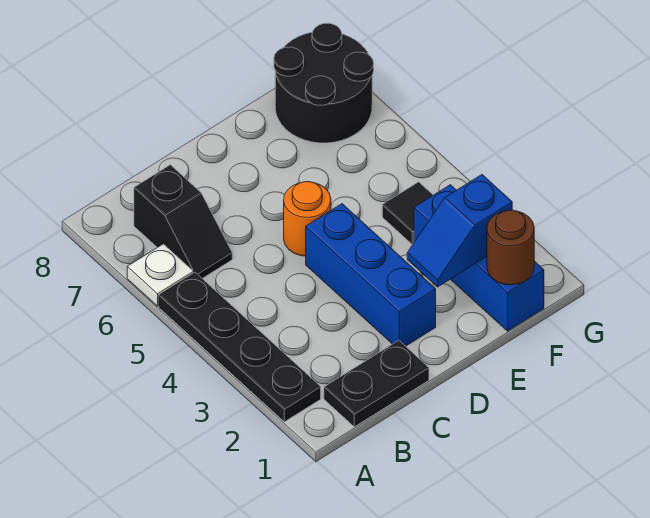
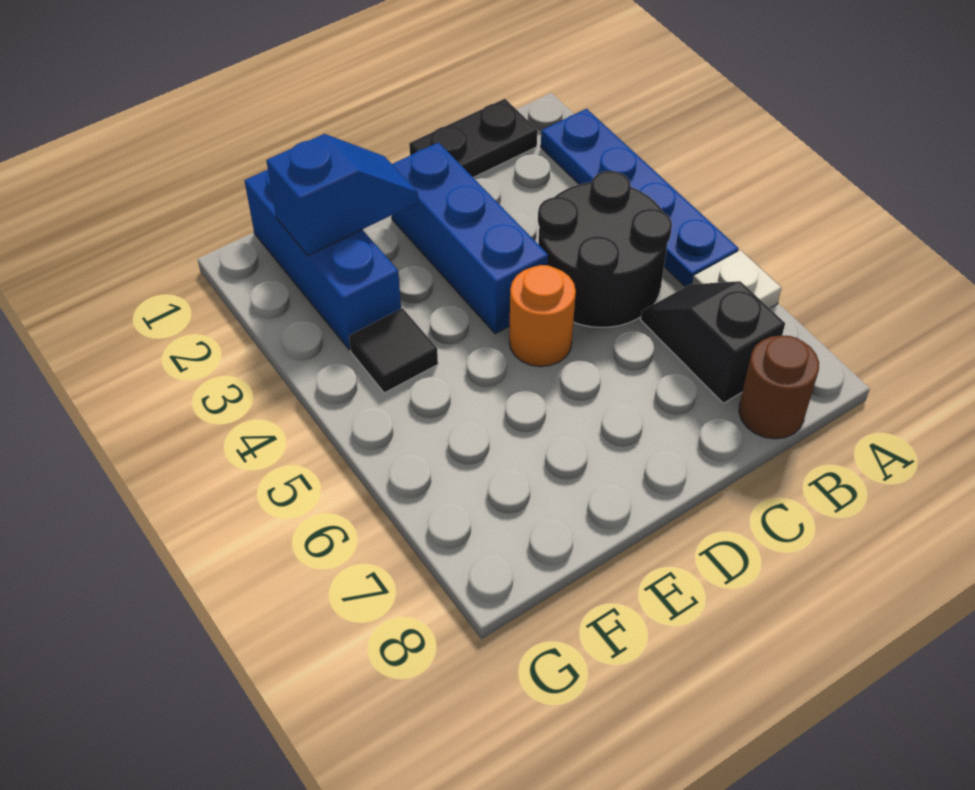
black plate A2:A5 level 1 -> blue plate A2:A5 level 1
brown round brick F1 level 2 -> brown round brick B8 level 1
black round brick F7:G8 level 1 -> black round brick B4:C5 level 1

